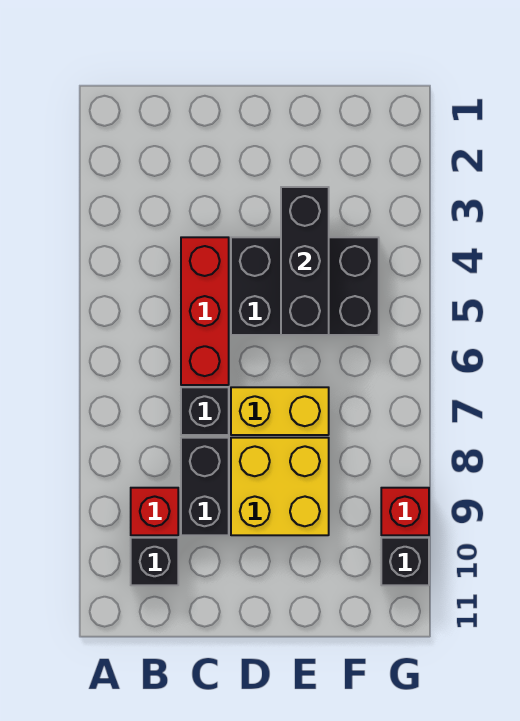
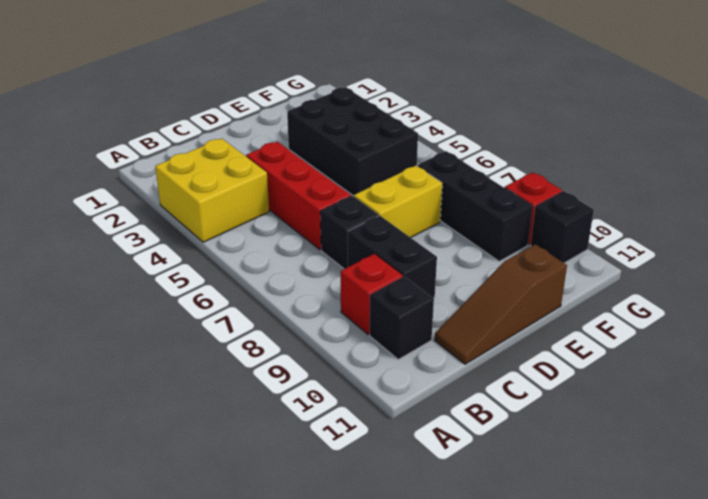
none -> brown slope C11:E11 level 1 top E
black brick D4:F5 level 1 -> black brick E3:F5 level 1
yellow brick D8:E9 level 1 -> yellow brick A3:B4 level 1
black brick E3:E5 level 2 -> black brick F7:F9 level 1

